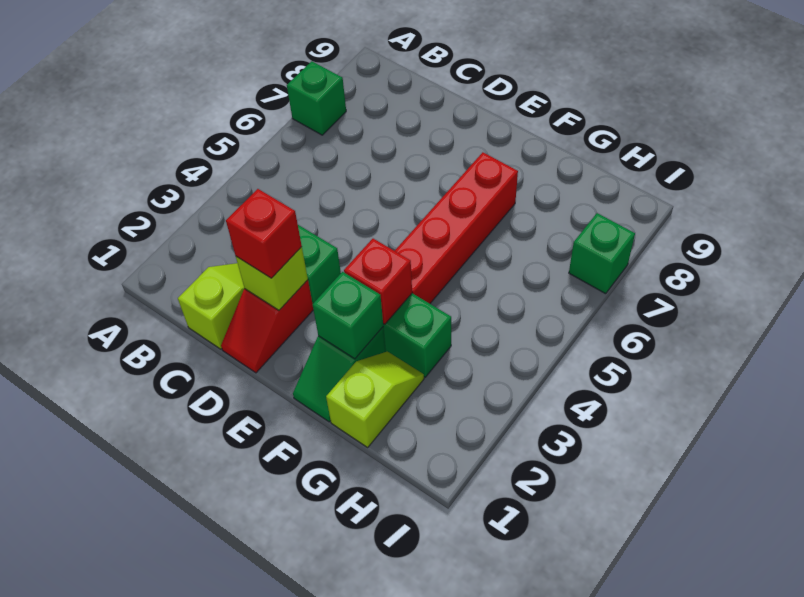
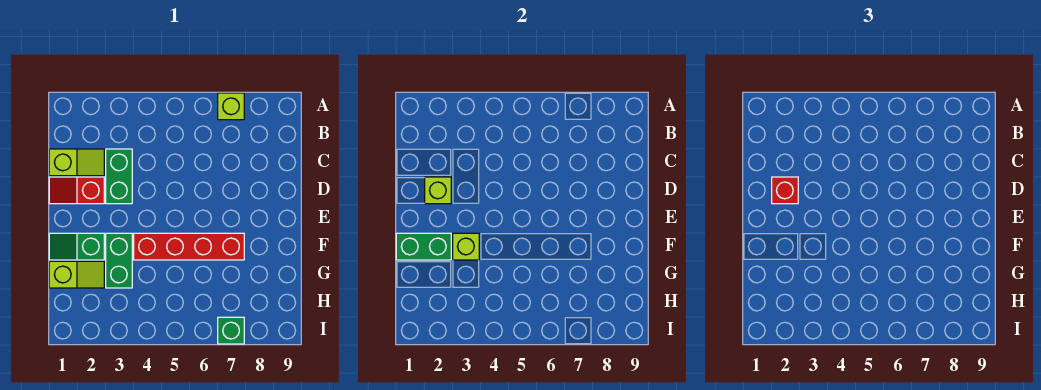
green brick A7 level 1 -> lime brick A7 level 1
green brick F2 level 2 -> green brick F1:F2 level 2
red brick F3 level 2 -> lime brick F3 level 2

